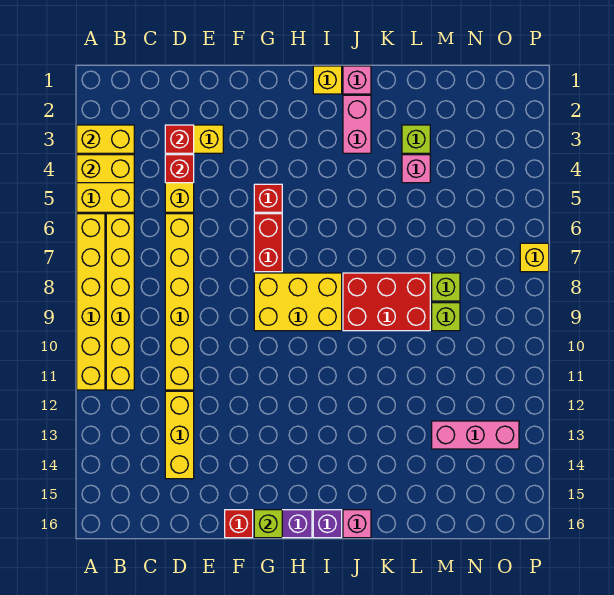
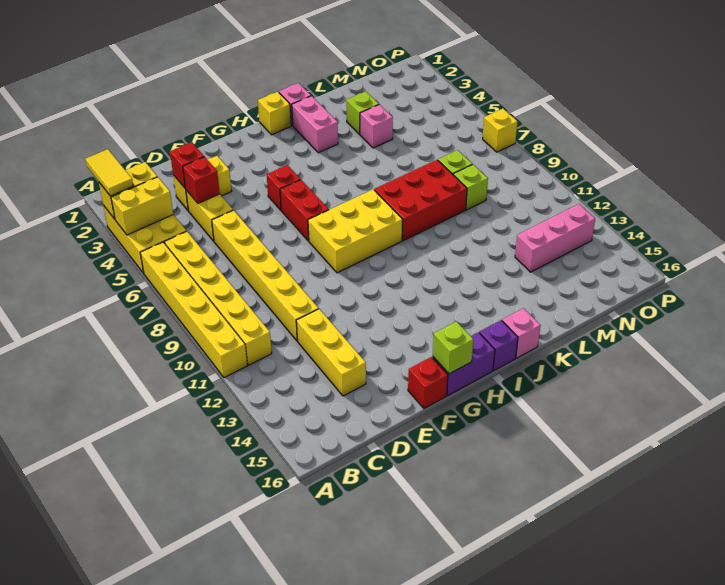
none -> yellow tile A2:A3 level 3

